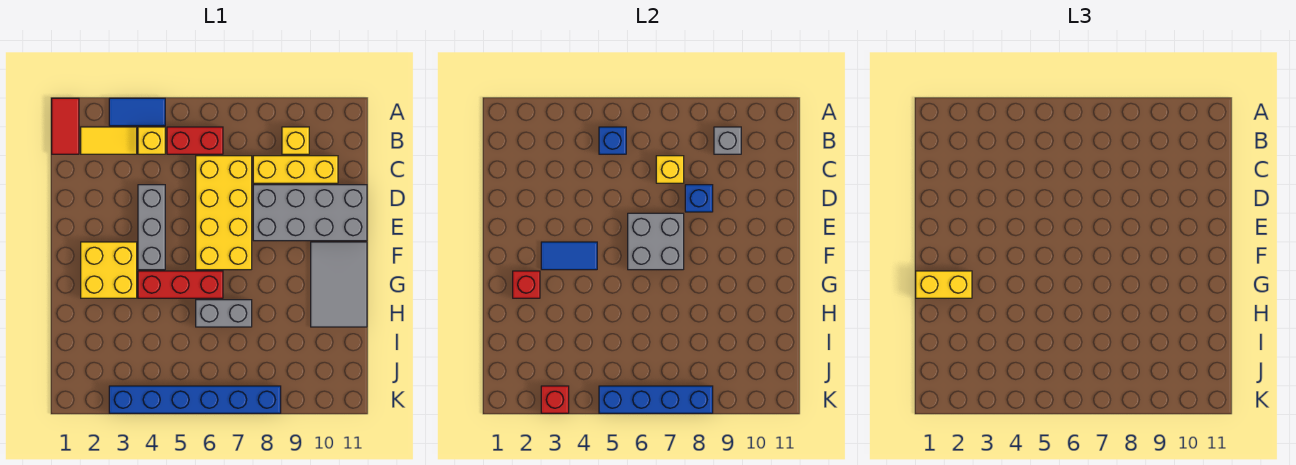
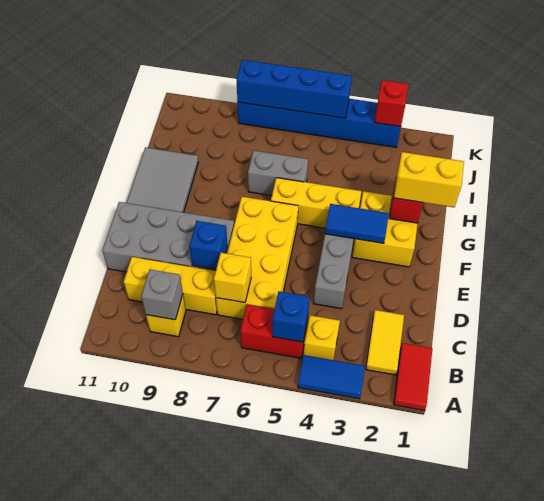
yellow tile B2:B3 level 1 -> yellow tile B2:C2 level 1
grey brick E6:F7 level 2 -> none
red brick G4:G6 level 1 -> yellow brick G4:G6 level 1

